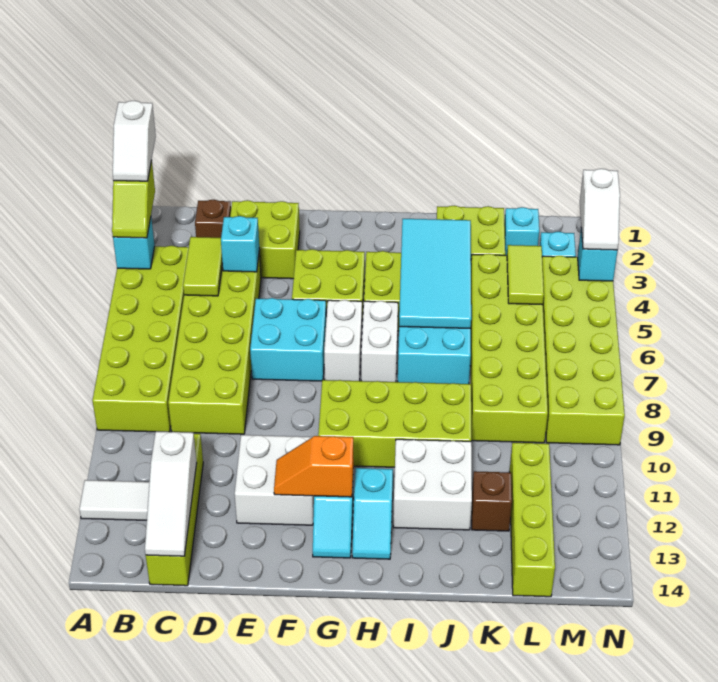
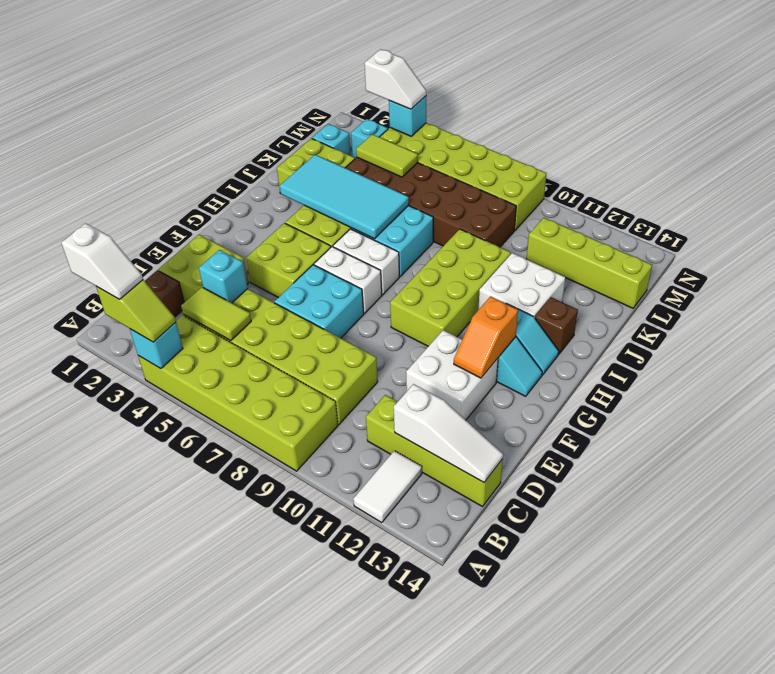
lime brick K4:L9 level 1 -> brown brick K4:L9 level 1
brown brick K12 level 1 -> brown brick I13 level 1

